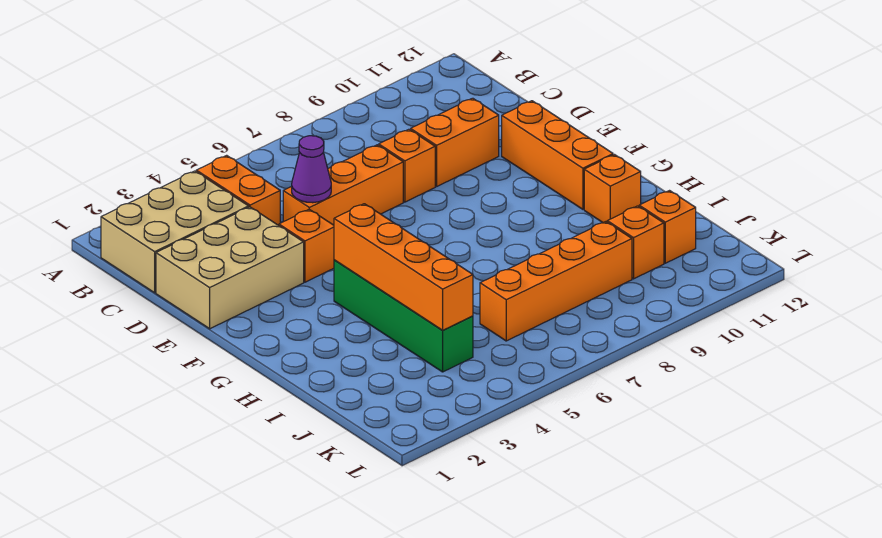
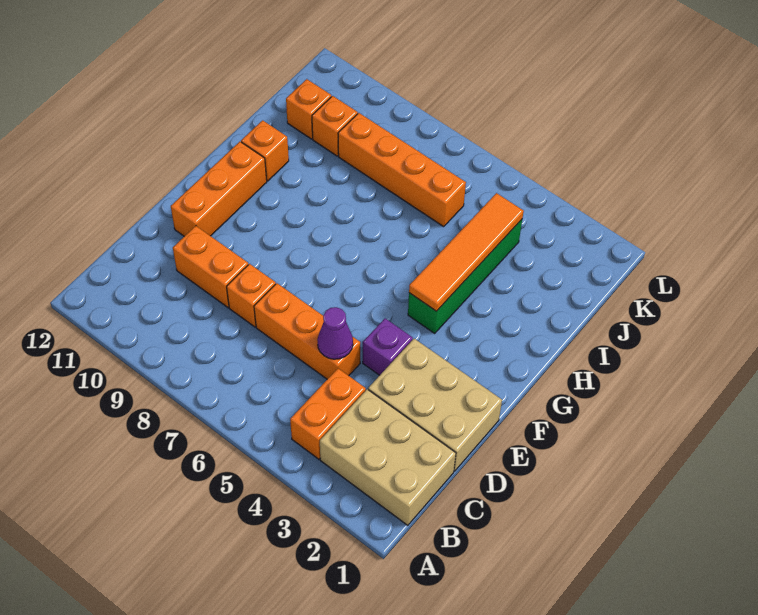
orange brick E4 level 1 -> purple brick E4 level 1
orange brick G4:J4 level 2 -> orange tile G4:J4 level 2

